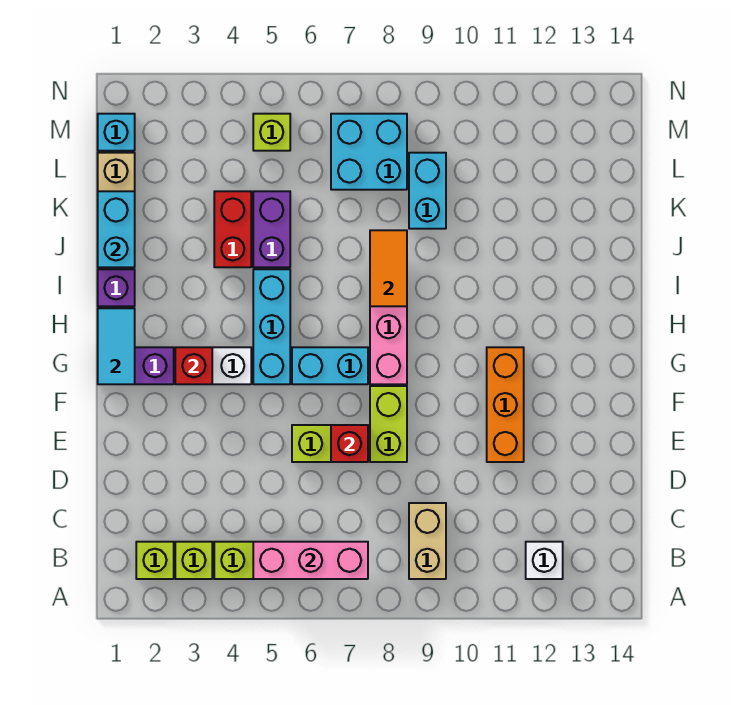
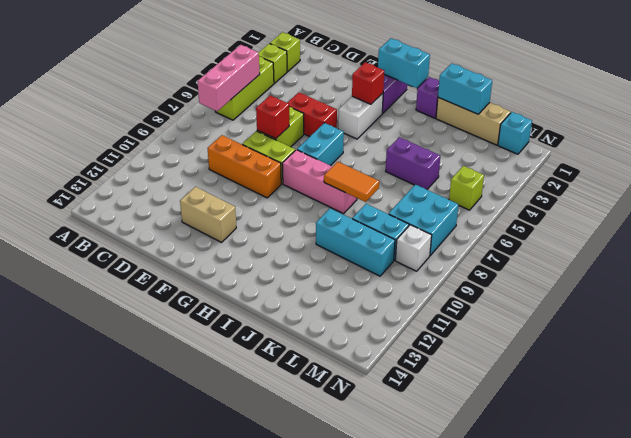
tan brick B9:C9 level 1 -> tan brick E12:F12 level 1
white brick B12 level 1 -> white brick M9 level 1
orange brick E11:G11 level 1 -> orange brick D9:F9 level 1
cyan tile G1:H1 level 2 -> cyan brick G1:H1 level 2
cyan brick G5:I5 level 1 -> cyan brick J10:L10 level 1
red brick J4:K4 level 1 -> red brick E5:F5 level 1

